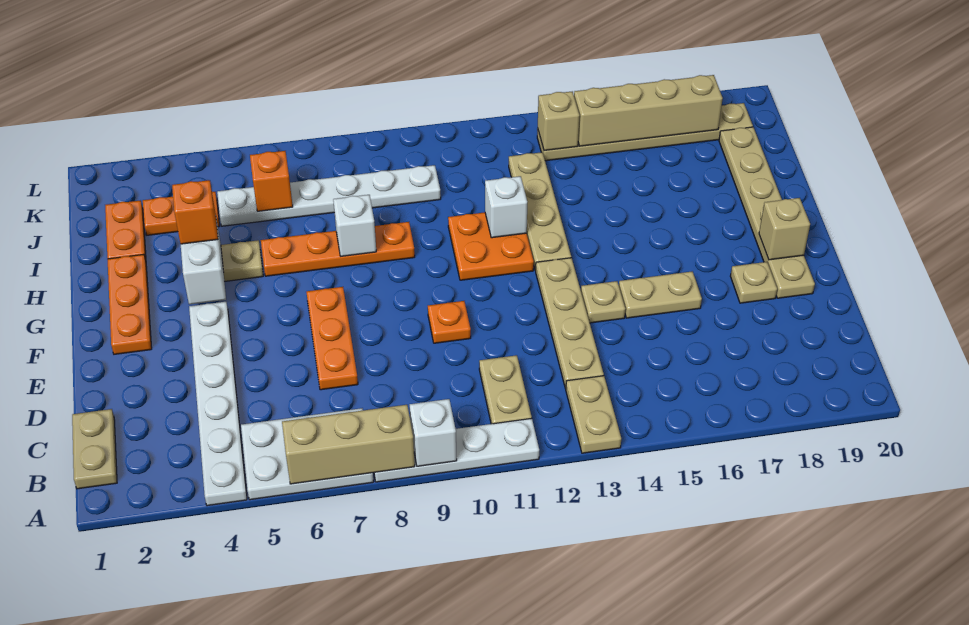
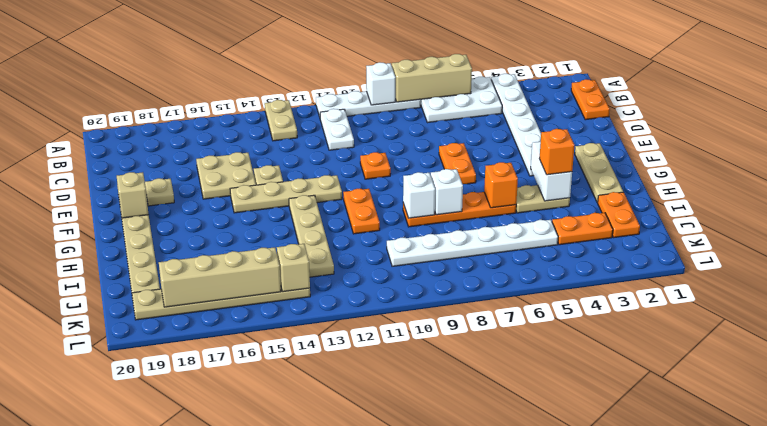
tan plate B1:C1 level 1 -> orange plate B1:C1 level 1
tan plate B11:C11 level 1 -> white plate B11:C11 level 1
tan plate C13:F13 level 1 -> tan plate F12:F15 level 1
orange plate D7:F7 level 1 -> orange plate E7:F7 level 1
tan plate E15:E16 level 1 -> tan plate D15:E16 level 1
orange plate F2:H2 level 1 -> tan plate F2:H2 level 1
orange plate G11:H12 level 1 -> orange plate G11:H11 level 1
white brick H12 level 2 -> white brick H9 level 2
orange brick J6 level 2 -> orange brick H6 level 2

